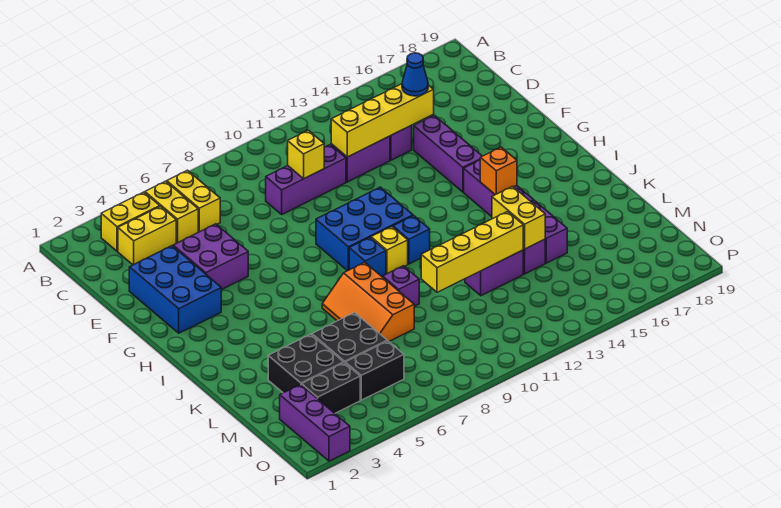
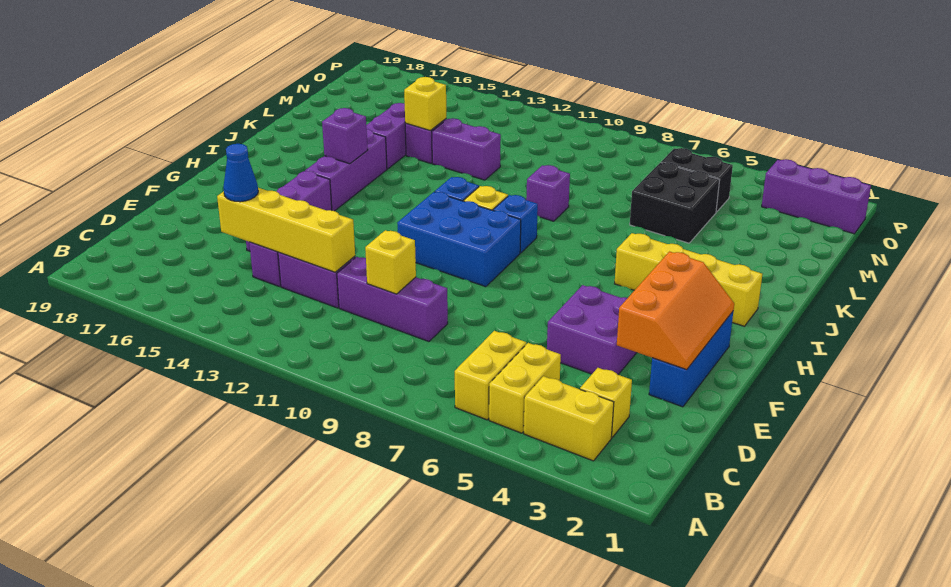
yellow brick C3:C4 level 1 -> yellow brick C3 level 1
blue brick E2:G3 level 1 -> blue brick E2:G2 level 1
orange brick I15 level 2 -> purple brick I15 level 2
orange slope J7:L8 level 1 top 8 -> orange slope E2:G3 level 2 top 3
yellow brick K14:L14 level 2 -> yellow brick L14 level 2
black brick L3:M4 level 1 -> none
yellow brick L10:L13 level 2 -> yellow brick I2:I5 level 1
purple brick N2:P2 level 1 -> purple brick O1:O3 level 1
black brick N3:N4 level 1 -> none

